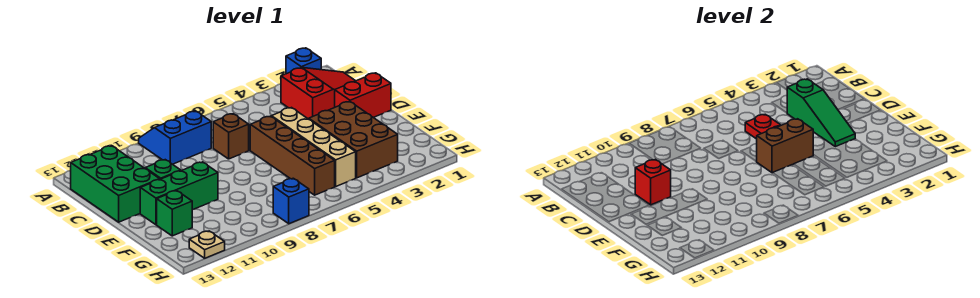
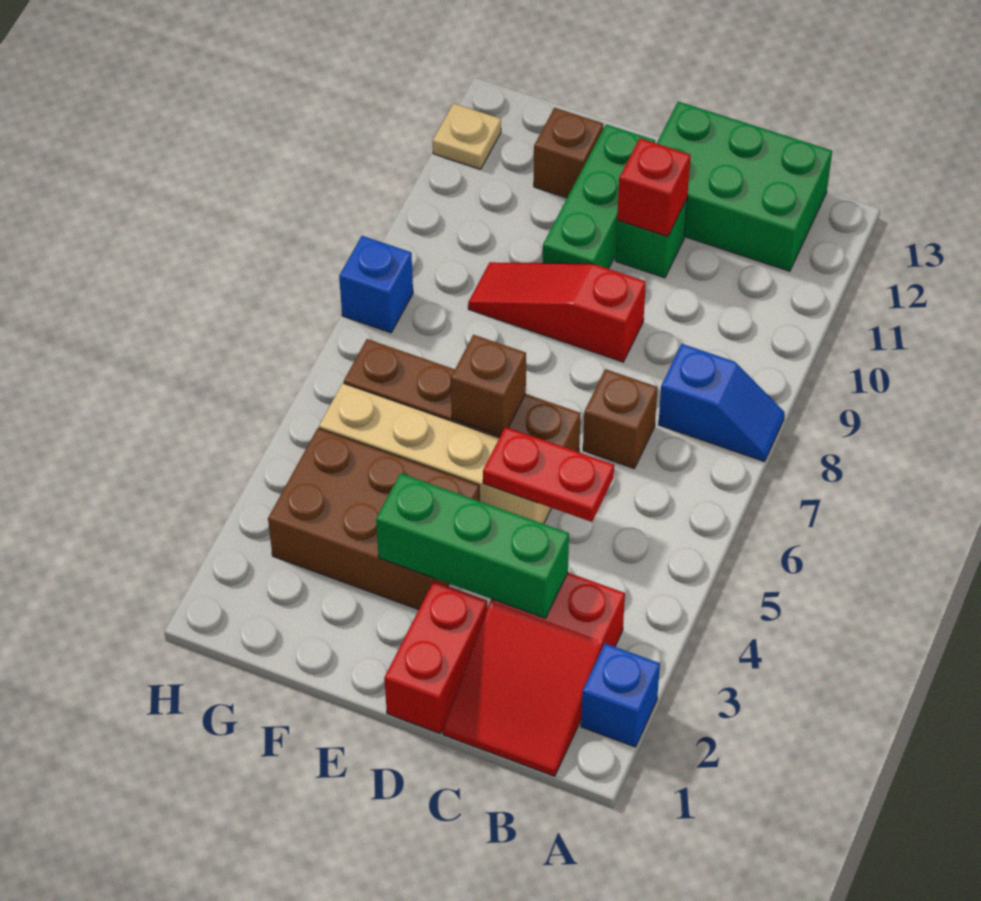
blue slope A8:B9 level 1 top B -> blue slope A8:B8 level 1 top B
green slope C3:E3 level 2 top C -> green brick C3:E3 level 2
none -> red slope D9:F9 level 1 top D
brown brick E5:E6 level 2 -> brown brick E6 level 2
green brick F12 level 1 -> brown brick F12 level 1

